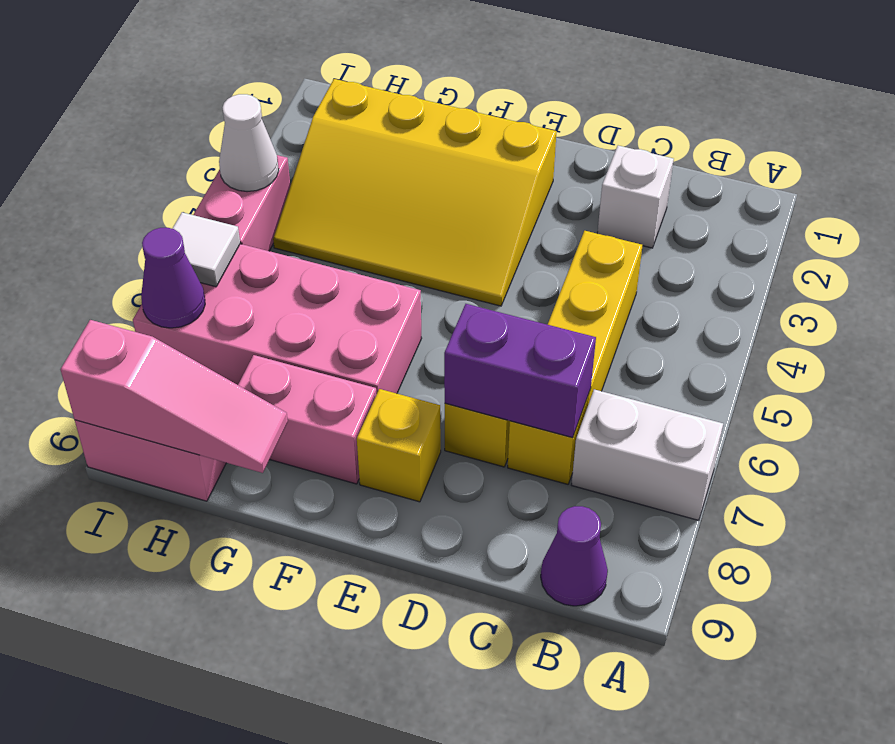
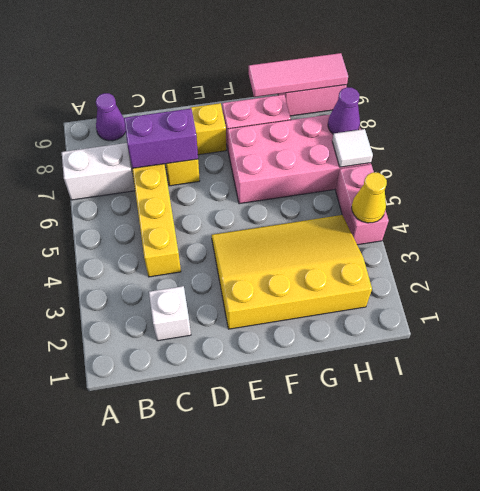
pink slope G9:I9 level 2 top I -> pink tile G9:I9 level 2
white cone I4 level 2 -> yellow cone I4 level 2

